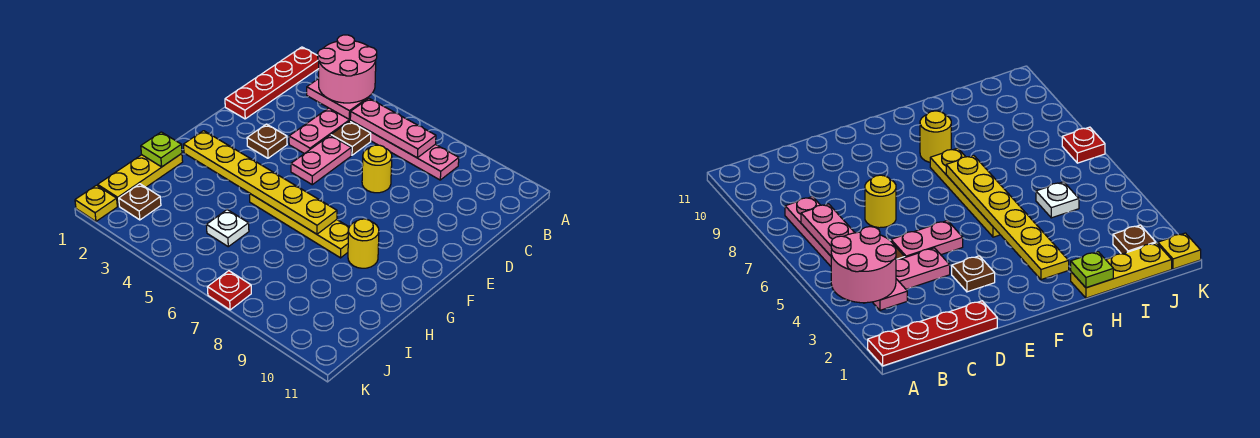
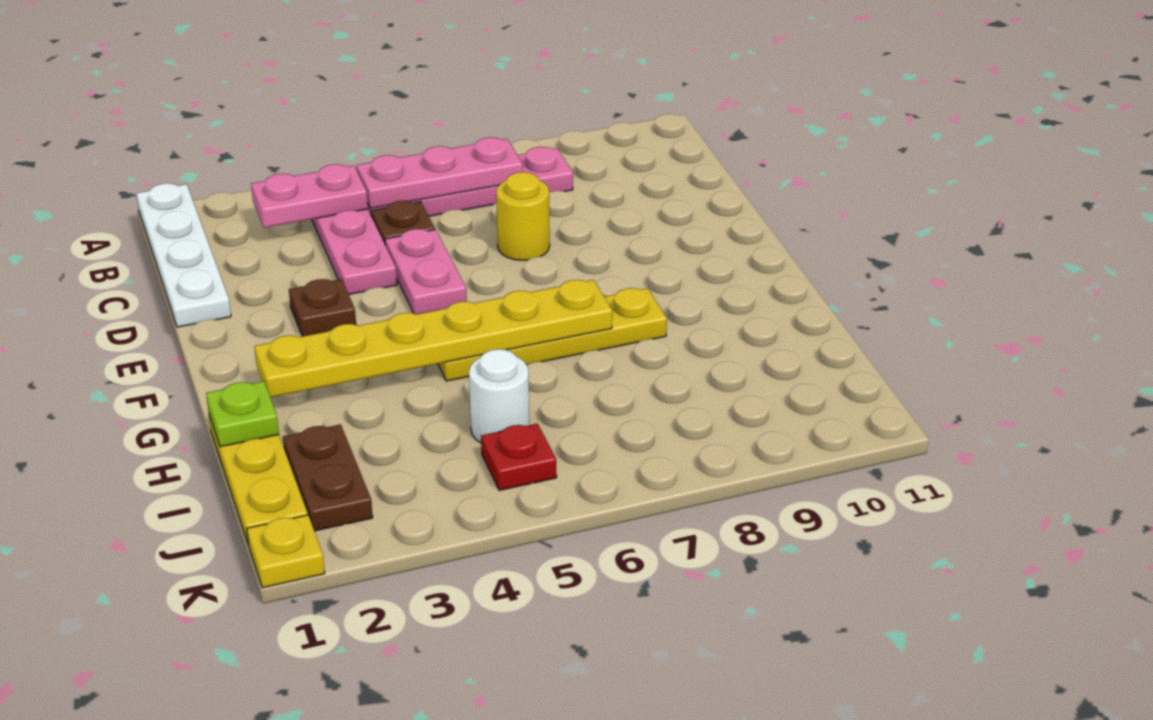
red plate A1:D1 level 1 -> white plate A1:D1 level 1
pink round brick A3:B4 level 3 -> none
yellow round brick G9 level 1 -> none
white plate I5 level 1 -> white round brick I5 level 1
brown plate J2 level 1 -> brown plate I2:J2 level 1
red plate K7 level 1 -> red plate J5 level 1

